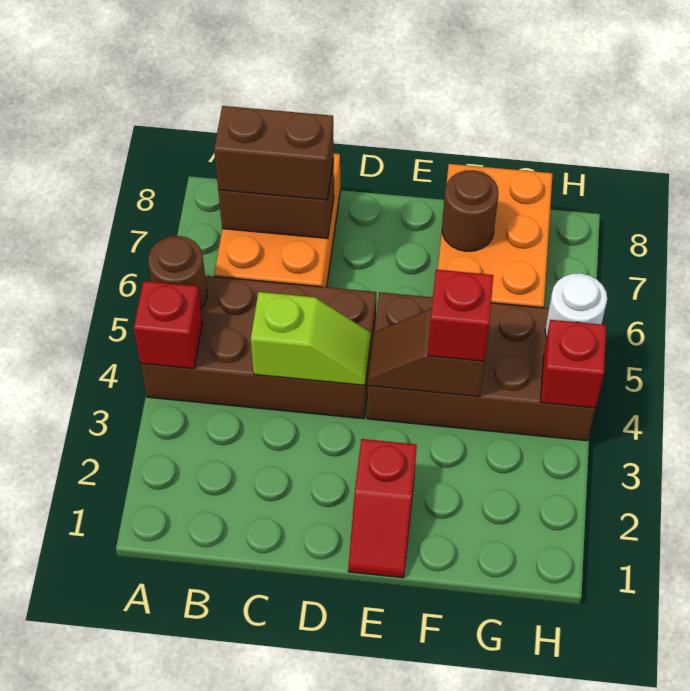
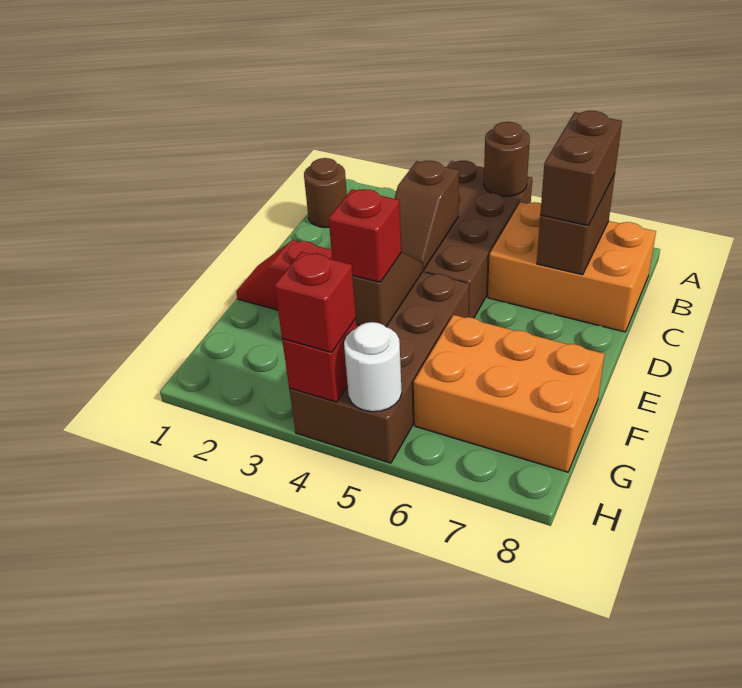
red brick A4 level 2 -> red brick H4 level 3
lime slope C4:D4 level 2 top C -> brown slope C4:D4 level 2 top C
brown round brick F7 level 2 -> brown round brick B1 level 1

